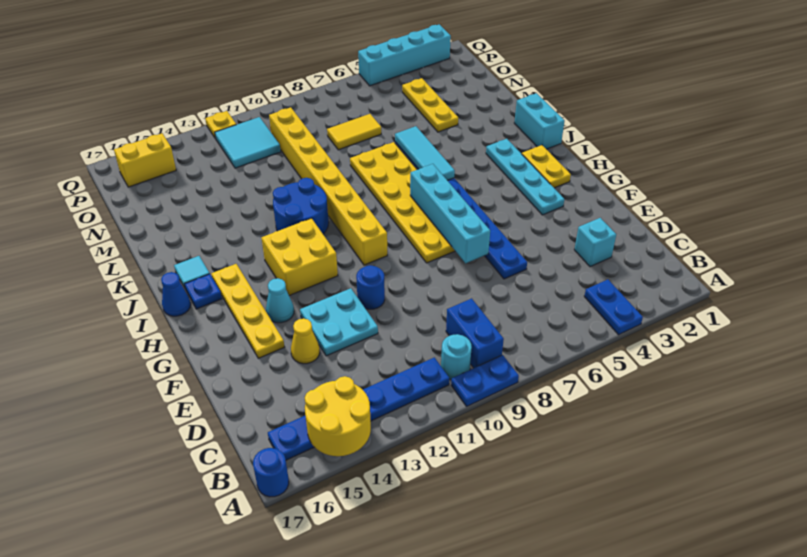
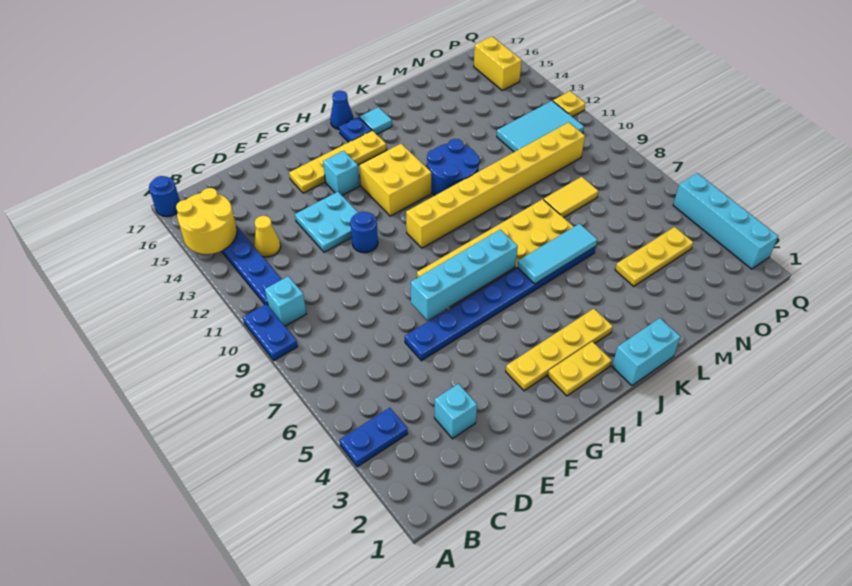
blue brick B9:C9 level 1 -> none
cyan round brick B10 level 1 -> cyan brick B10 level 1
yellow cone E14 level 1 -> yellow cone C13 level 1
cyan plate G3:J3 level 1 -> yellow plate G3:J3 level 1
cyan cone G14 level 1 -> cyan brick G14 level 1
yellow tile N7:N8 level 1 -> yellow tile M8:N8 level 1
cyan tile O11:P12 level 1 -> cyan tile N11:P12 level 1

